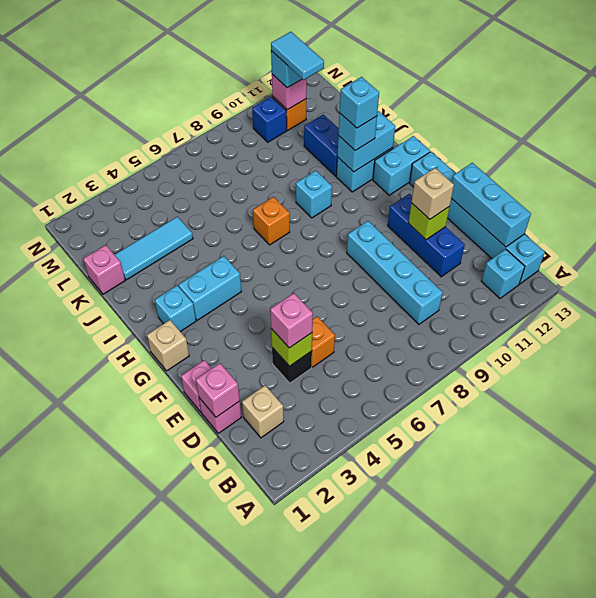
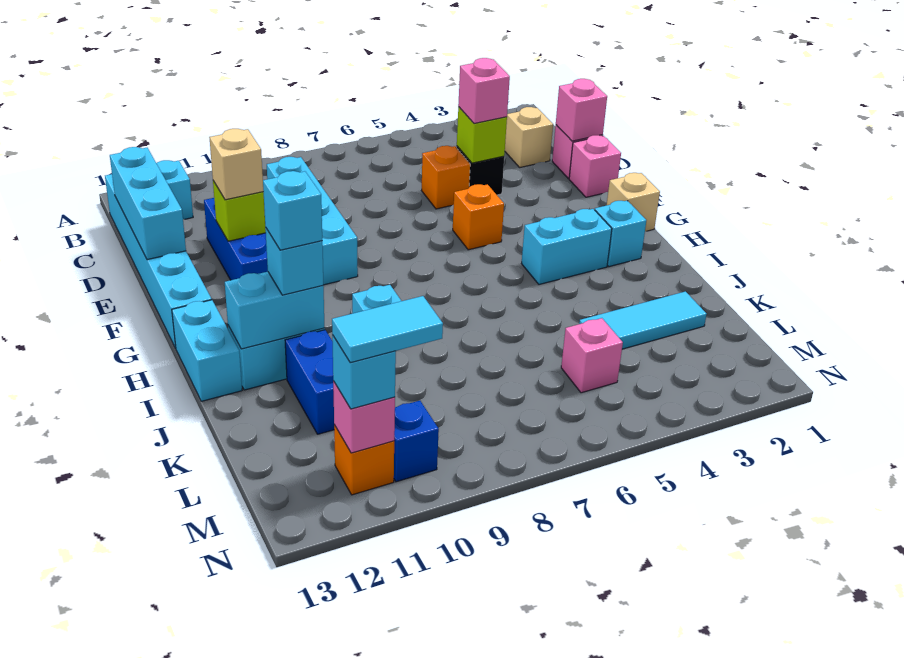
cyan brick H12:H13 level 1 -> cyan brick H13:I13 level 1
orange brick I7 level 1 -> orange brick F5 level 1
pink brick K1 level 1 -> pink brick L5 level 1
cyan tile L11:M11 level 4 -> cyan tile M10:M11 level 4

